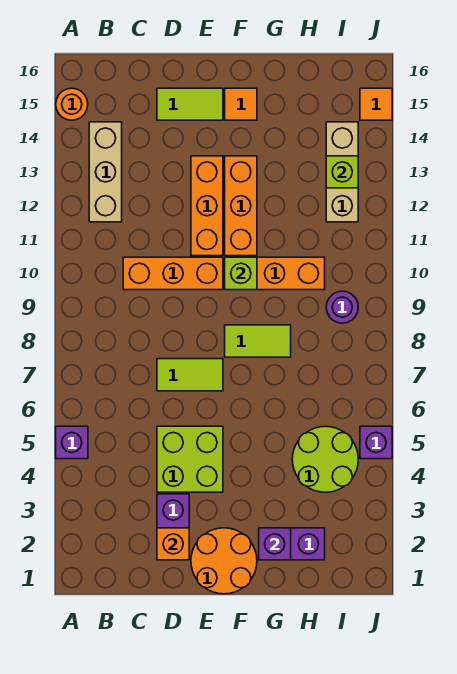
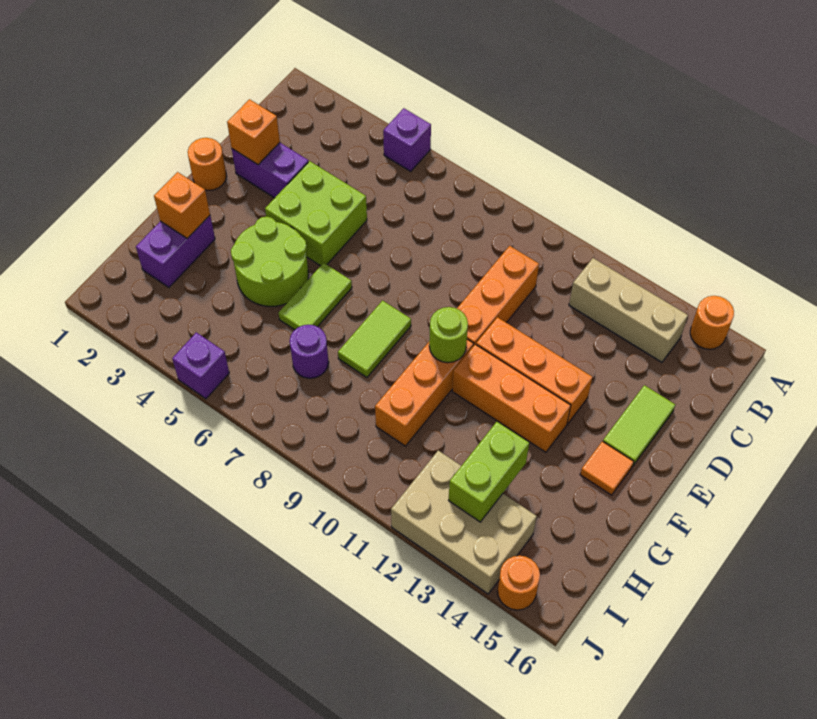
lime tile D7:E7 level 1 -> lime tile F6:G6 level 1
orange round brick E1:F2 level 1 -> orange round brick E1 level 1
lime brick F10 level 2 -> lime round brick F10 level 2
purple brick G2 level 2 -> orange brick G2 level 2
lime round brick H4:I5 level 1 -> lime round brick F4:G5 level 1
purple round brick I9 level 1 -> purple round brick H7 level 1
tan brick I12:I14 level 1 -> tan brick I12:J14 level 1
lime brick I13 level 2 -> lime brick H13:I13 level 2
orange tile J15 level 1 -> orange round brick J15 level 1

